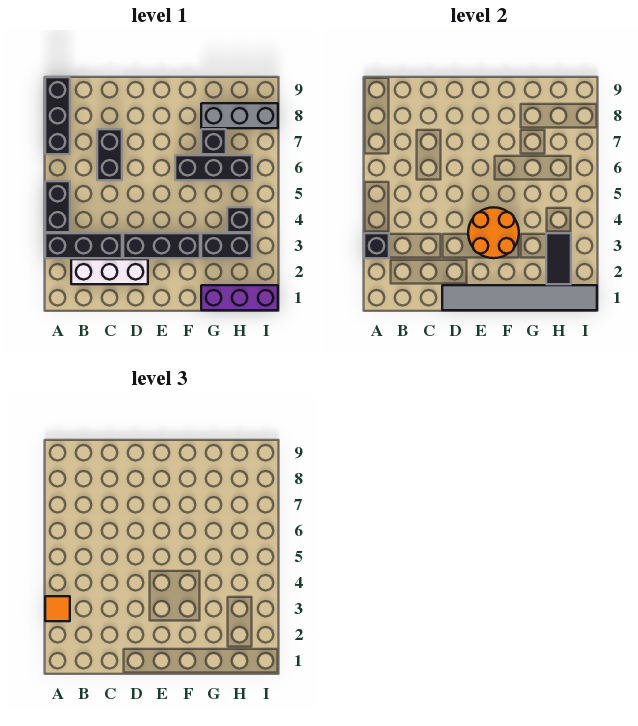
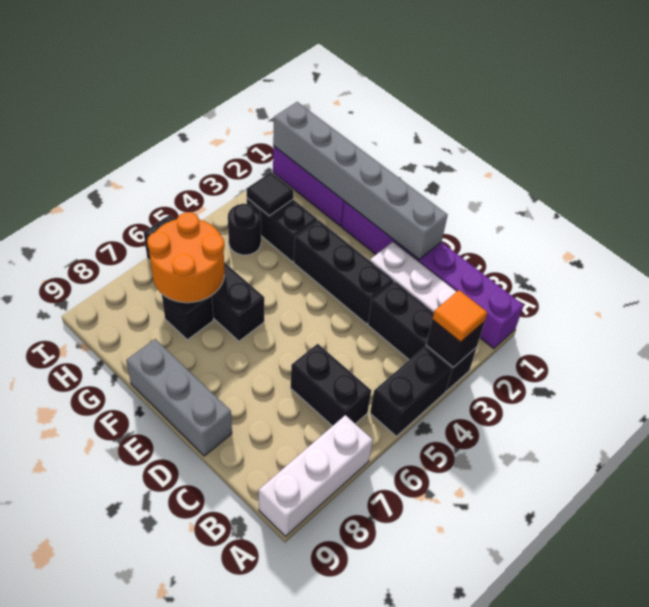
none -> purple brick A1:F1 level 1
black brick A7:A9 level 1 -> white brick A7:A9 level 1
black brick C6:C7 level 1 -> black brick B6:C6 level 1
grey tile D1:I1 level 2 -> grey brick D1:I1 level 2
orange round brick E3:F4 level 2 -> orange round brick G6:H7 level 2
black brick F6:H6 level 1 -> black brick F6:I6 level 1
grey brick G8:I8 level 1 -> grey brick D9:F9 level 1
black tile H2:H3 level 2 -> black tile H3 level 2
black brick H4 level 1 -> black round brick H4 level 1

